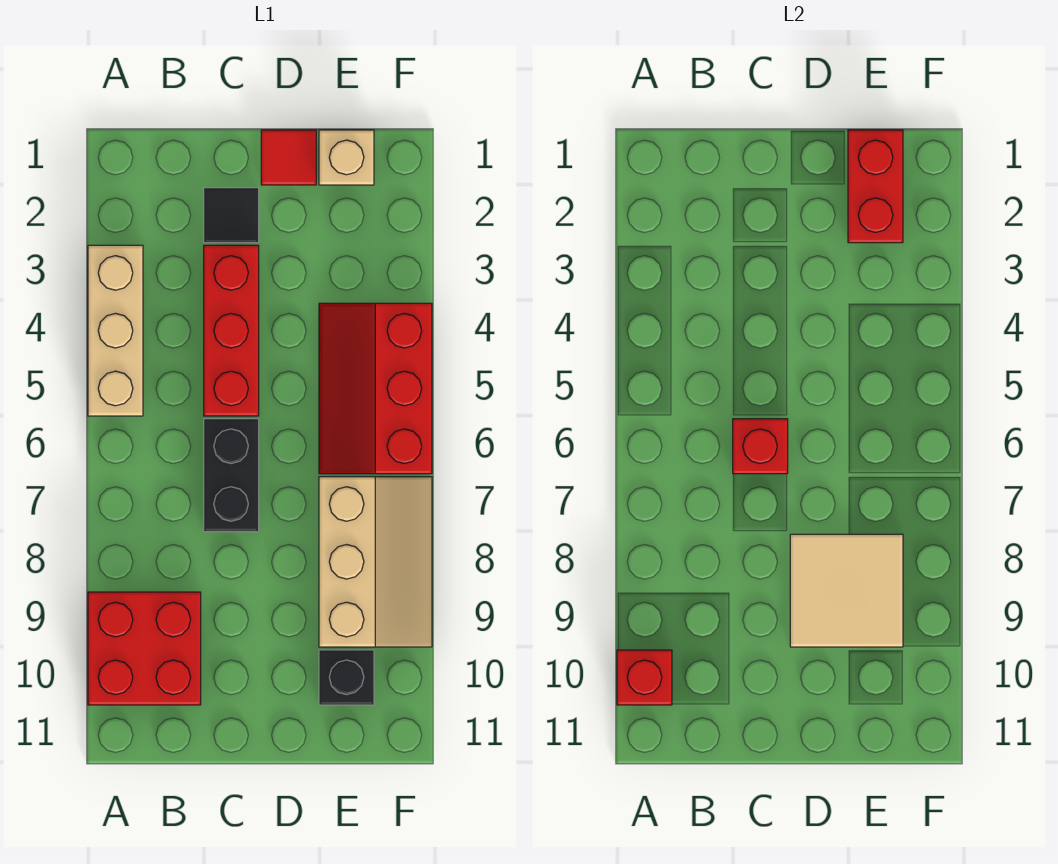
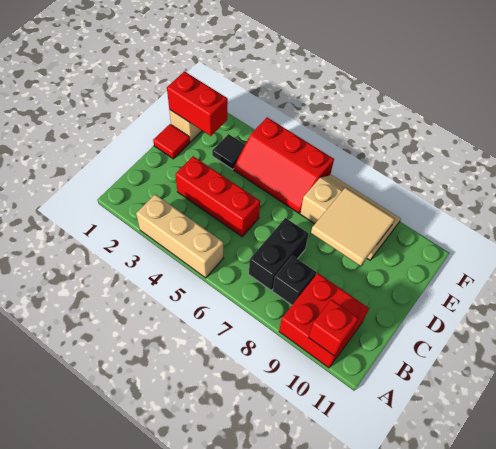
black tile C2 level 1 -> black tile E3 level 1
black brick C6:C7 level 1 -> black brick B7:C7 level 1
red brick C6 level 2 -> none
black brick E10 level 1 -> black brick B8 level 1

